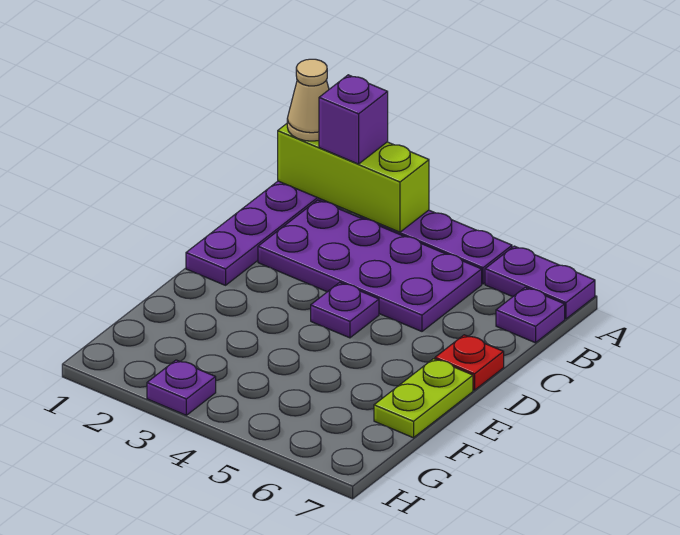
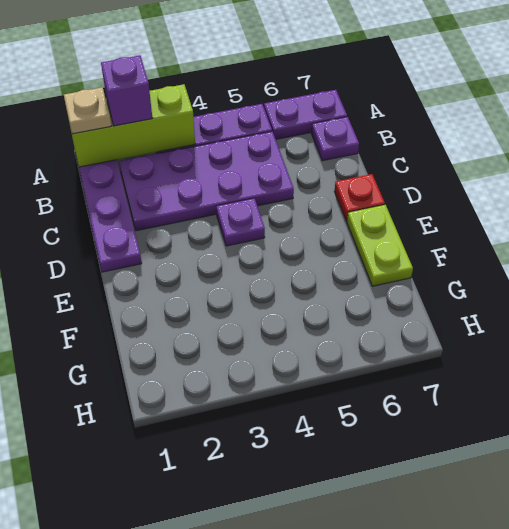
tan cone A1 level 3 -> tan plate A1 level 3
purple plate H3 level 1 -> none

